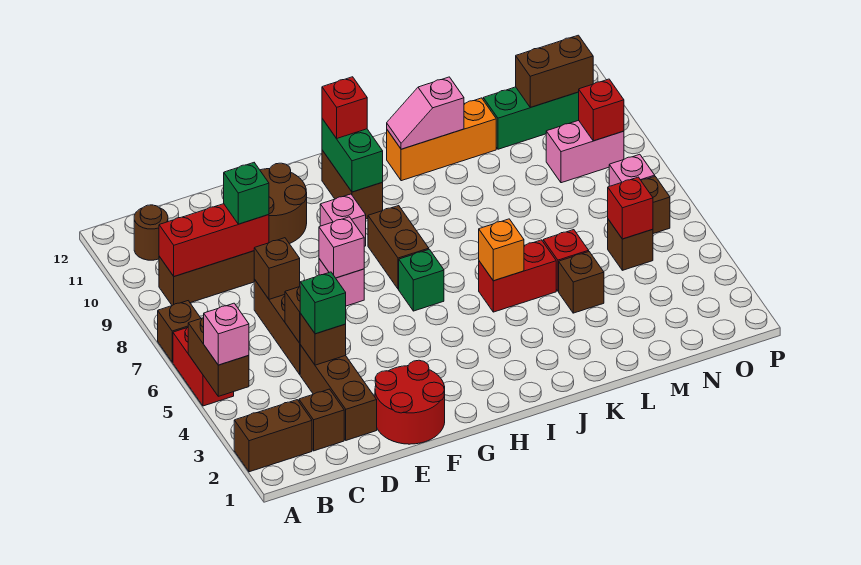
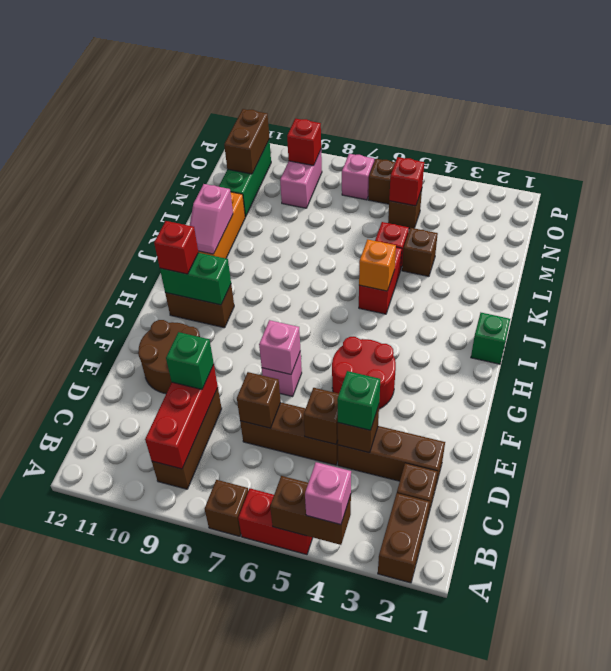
brown round brick B11 level 1 -> none
red round brick E1:F2 level 1 -> red round brick F4:G5 level 1
pink brick G9 level 1 -> none
green brick H6 level 1 -> green brick I1 level 1
brown brick H7:H8 level 1 -> none

